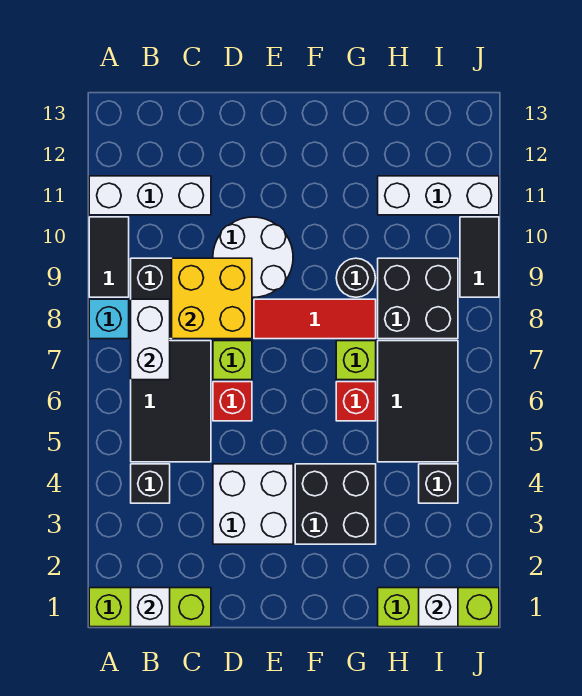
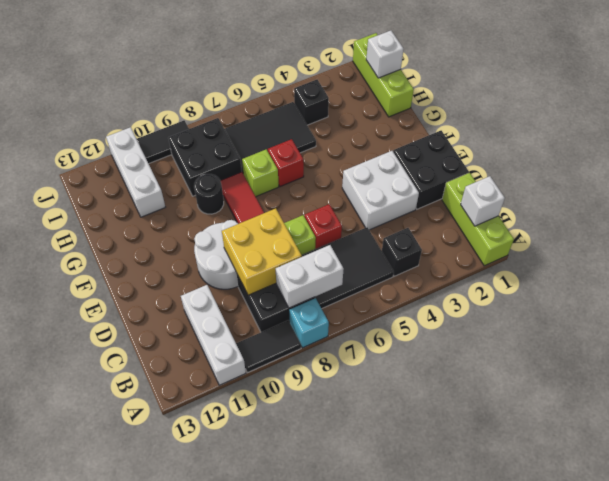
black brick F3:G4 level 1 -> black brick D1:E2 level 1

